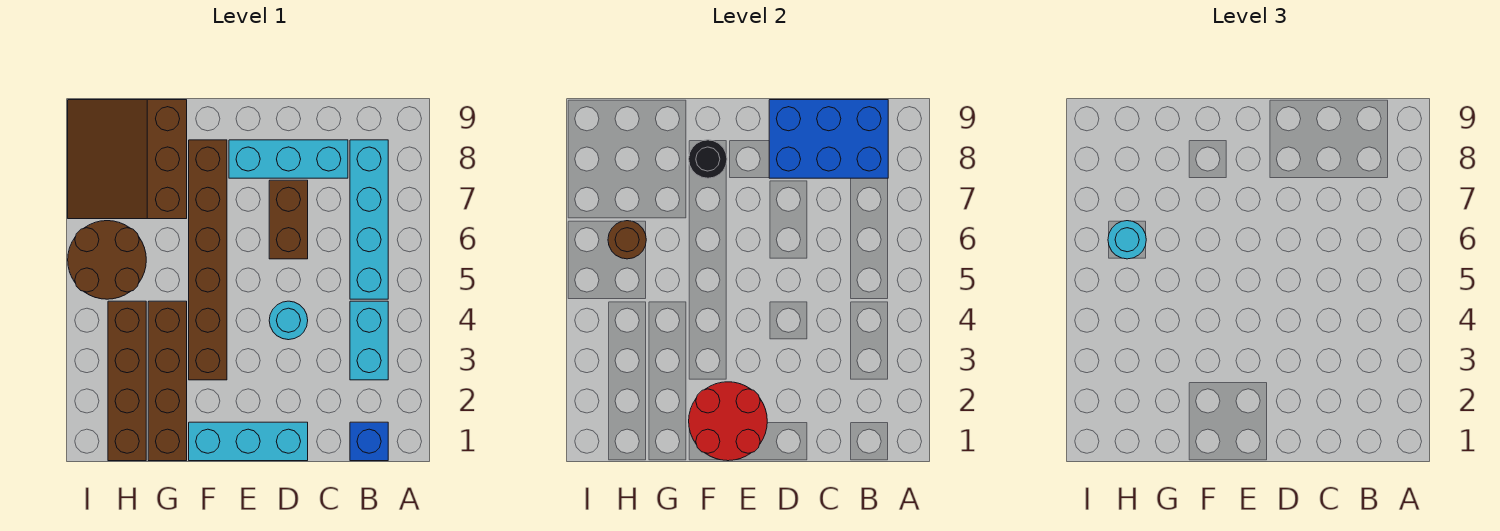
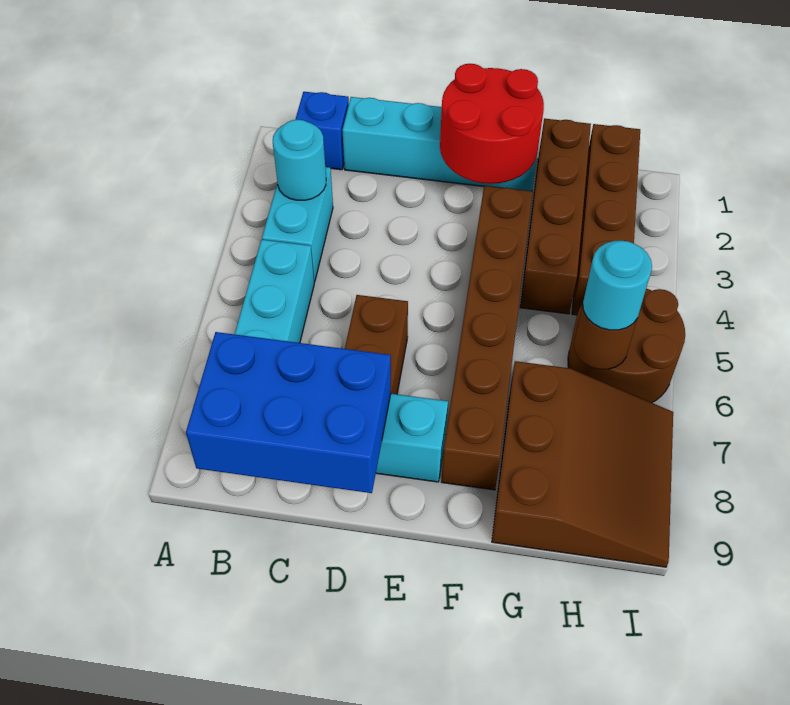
cyan brick D1:F1 level 1 -> cyan brick C1:F1 level 1
cyan round brick D4 level 1 -> cyan round brick B3 level 2
black round brick F8 level 2 -> none

